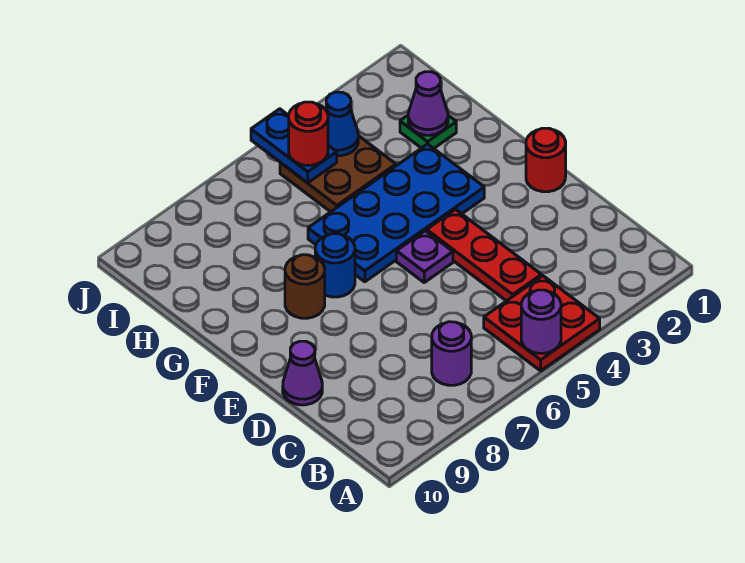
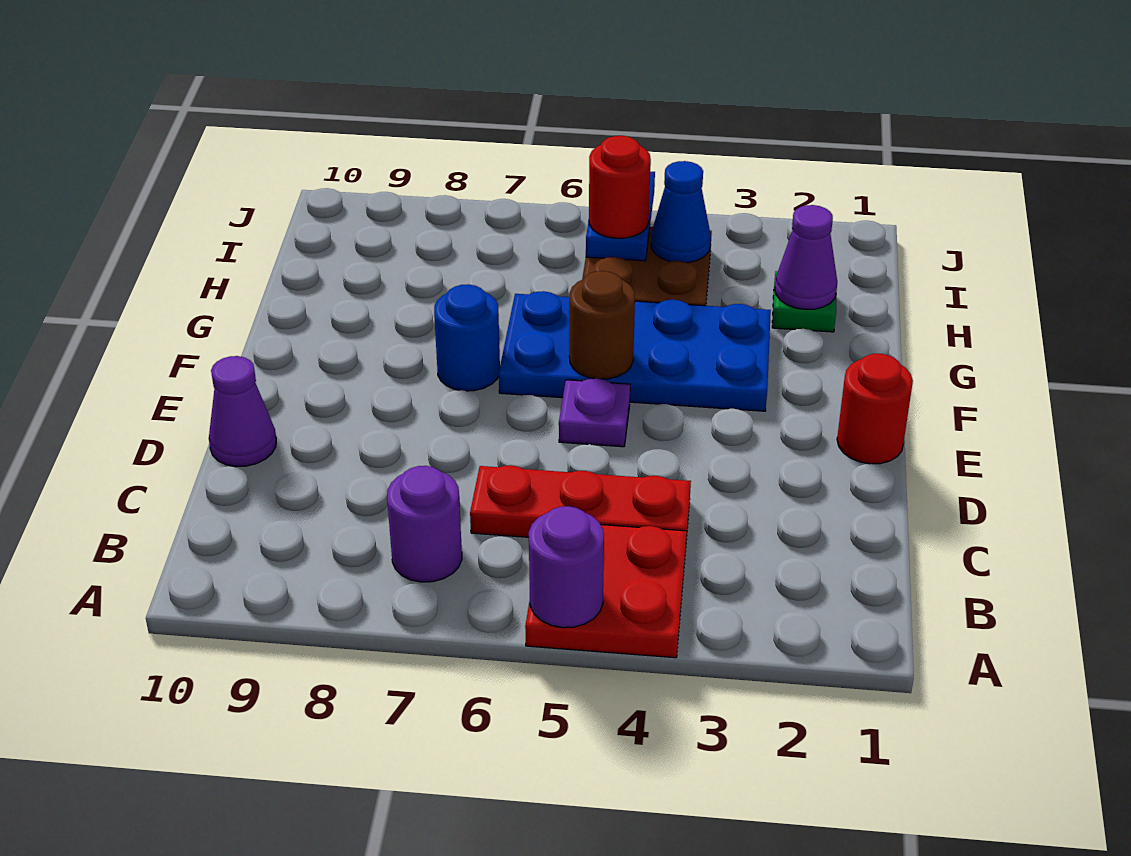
red plate C4:E4 level 1 -> red plate C4:C6 level 1
brown round brick F8 level 1 -> brown round brick F5 level 2

